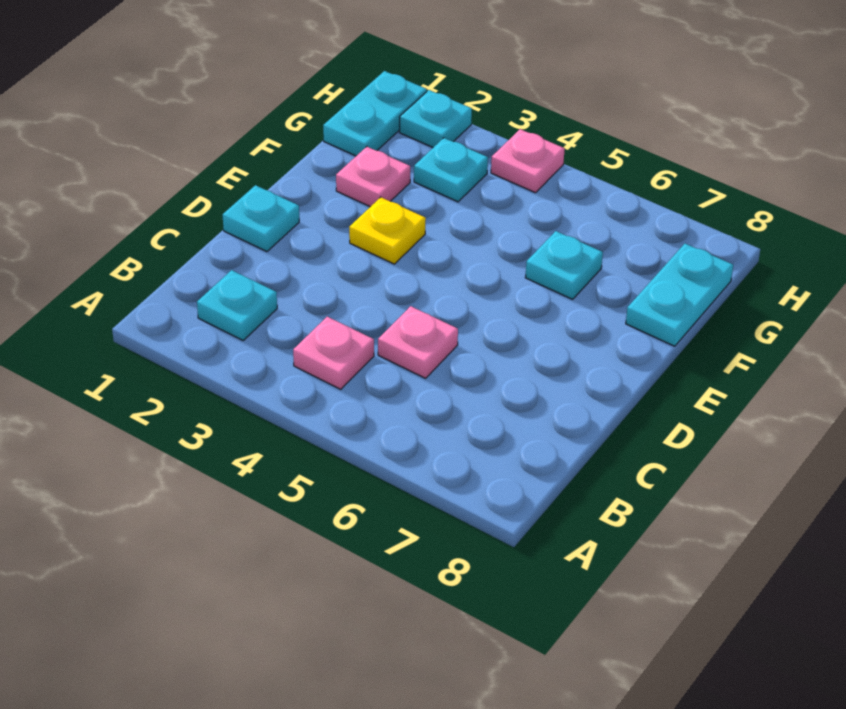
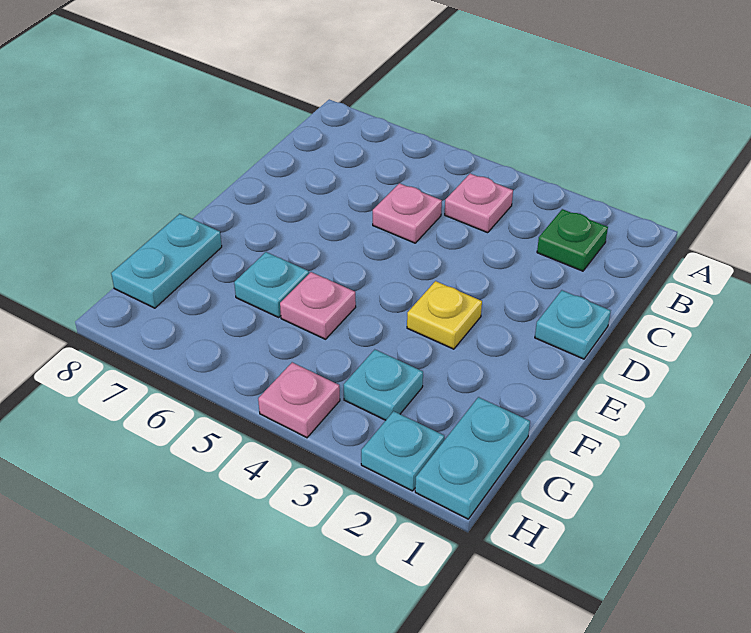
cyan plate B2 level 1 -> green plate B2 level 1
pink plate F2 level 1 -> pink plate F5 level 1

